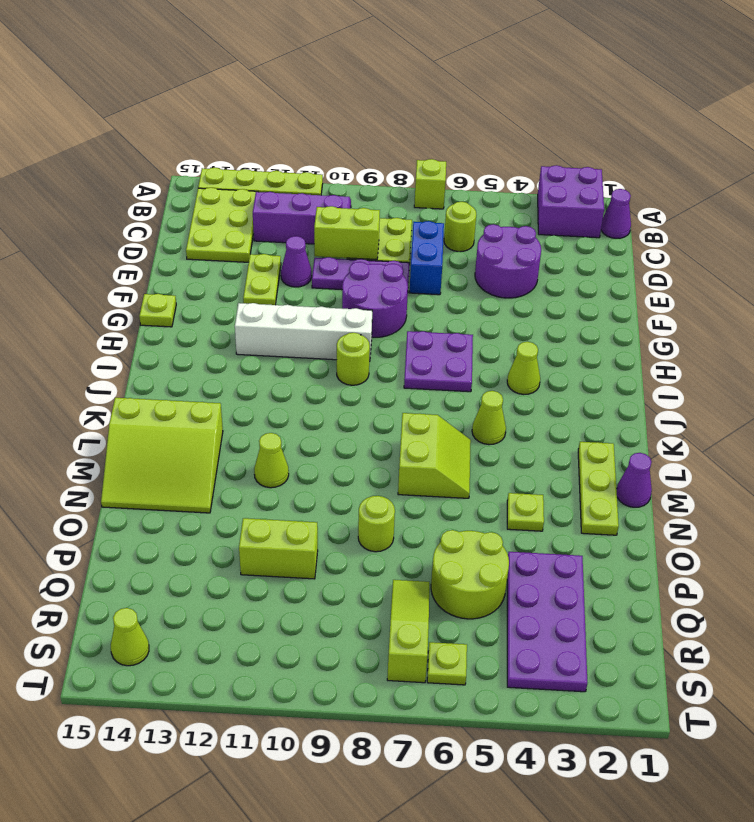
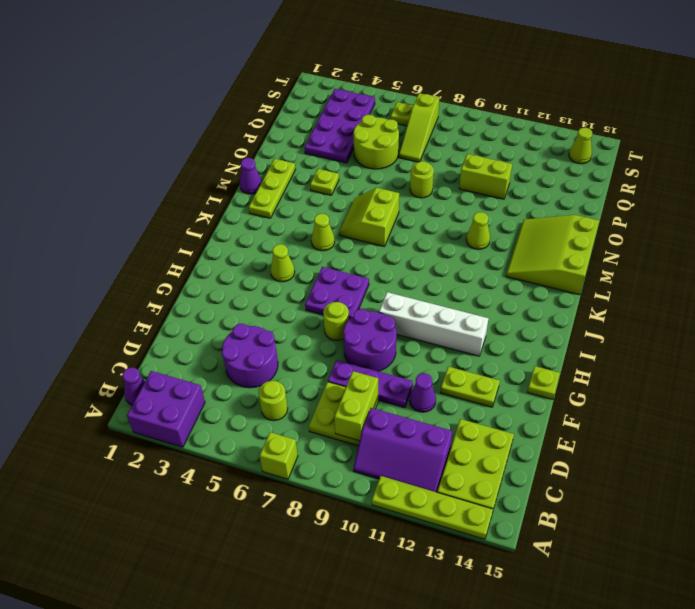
blue brick D7:E7 level 1 -> none
lime brick D9:D10 level 2 -> lime brick C9:D9 level 2
lime plate E12:F12 level 1 -> lime plate F12:F13 level 1
lime round brick I9 level 1 -> lime round brick G7 level 1
lime slope L13:N15 level 1 top L -> lime slope L13:N15 level 1 top 15

